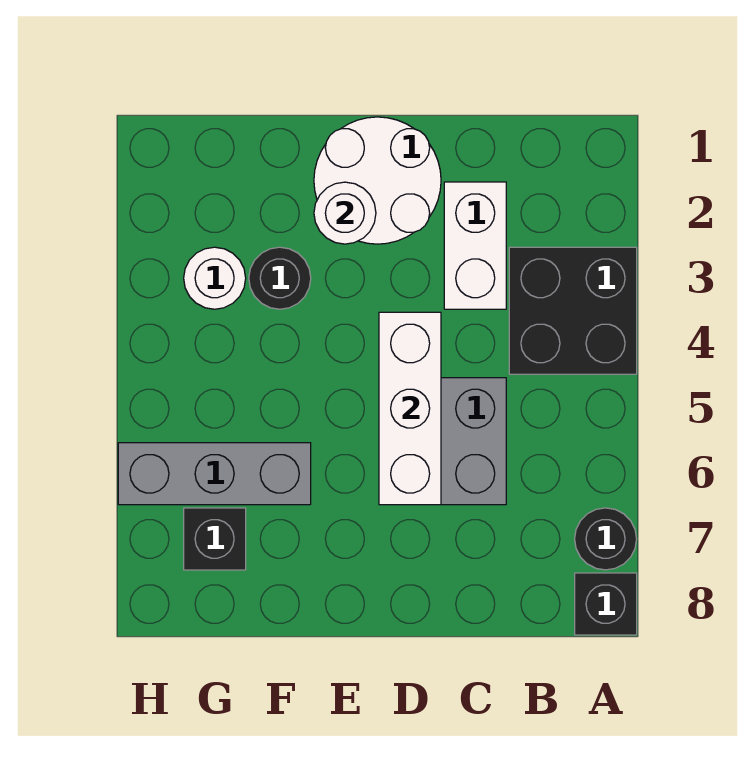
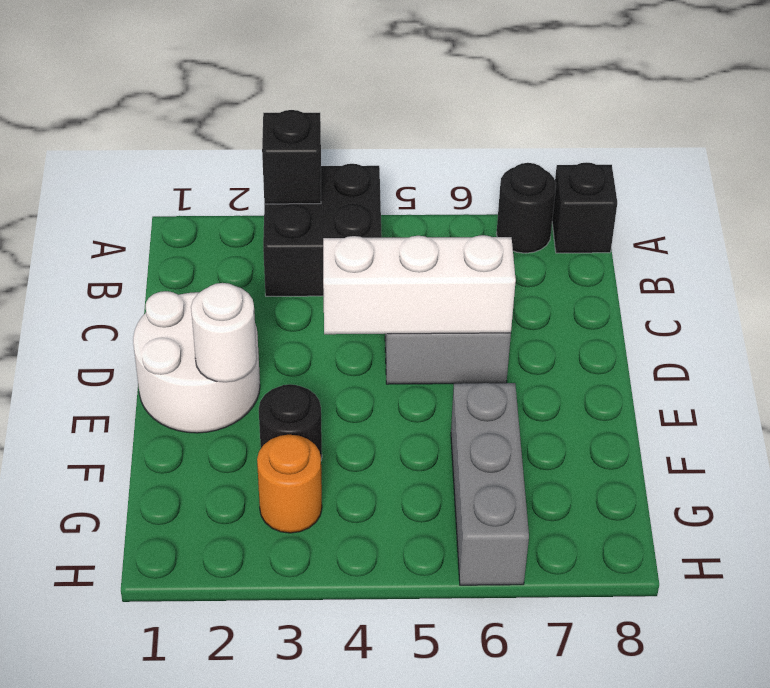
white brick C2:C3 level 1 -> none
white round brick G3 level 1 -> orange round brick G3 level 1
black brick G7 level 1 -> black brick A3 level 2

